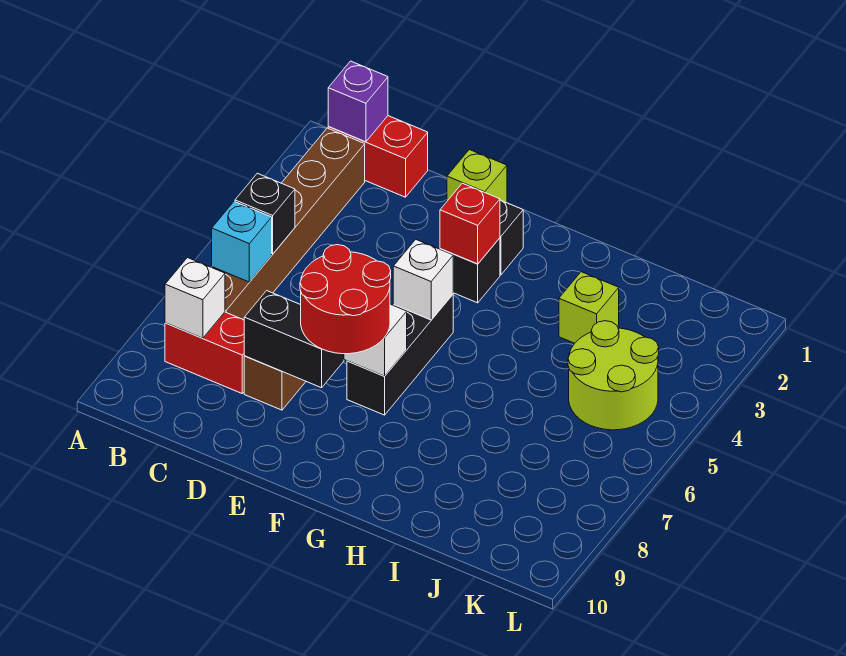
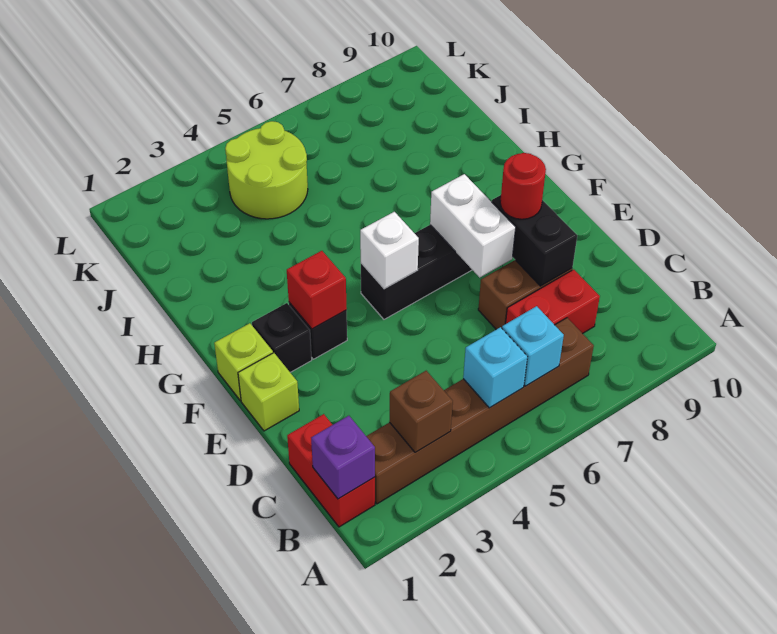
none -> brown brick B3 level 2
black brick B5 level 2 -> cyan brick B5 level 2
red brick B8:C8 level 1 -> red brick C7:C8 level 1
white brick B8 level 2 -> none
red round brick E7:F8 level 3 -> red round brick E8 level 3
lime brick I3 level 1 -> lime brick F1 level 1

